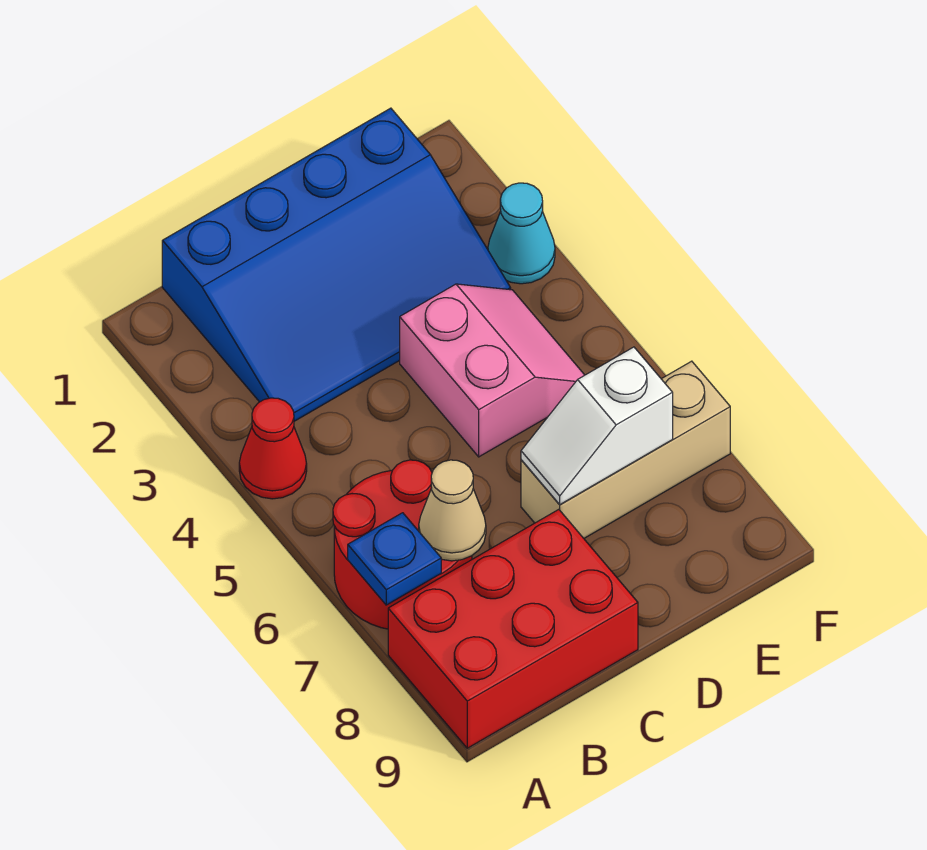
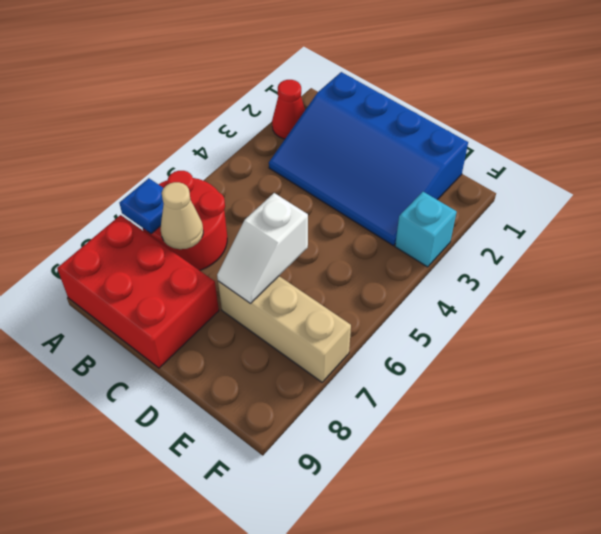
red cone A4 level 1 -> red cone A2 level 1
pink slope D4:E5 level 1 top D -> none
white slope D7:E7 level 2 top E -> white slope D6:D7 level 2 top 6
cyan cone F3 level 1 -> cyan brick F3 level 1

